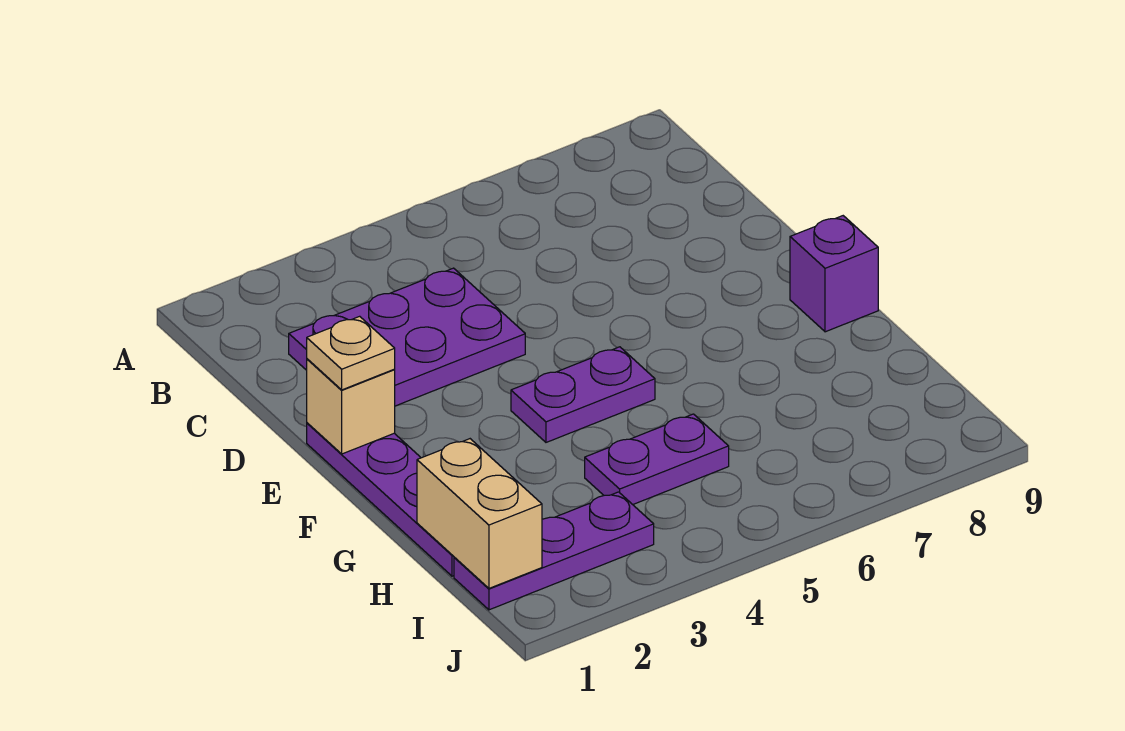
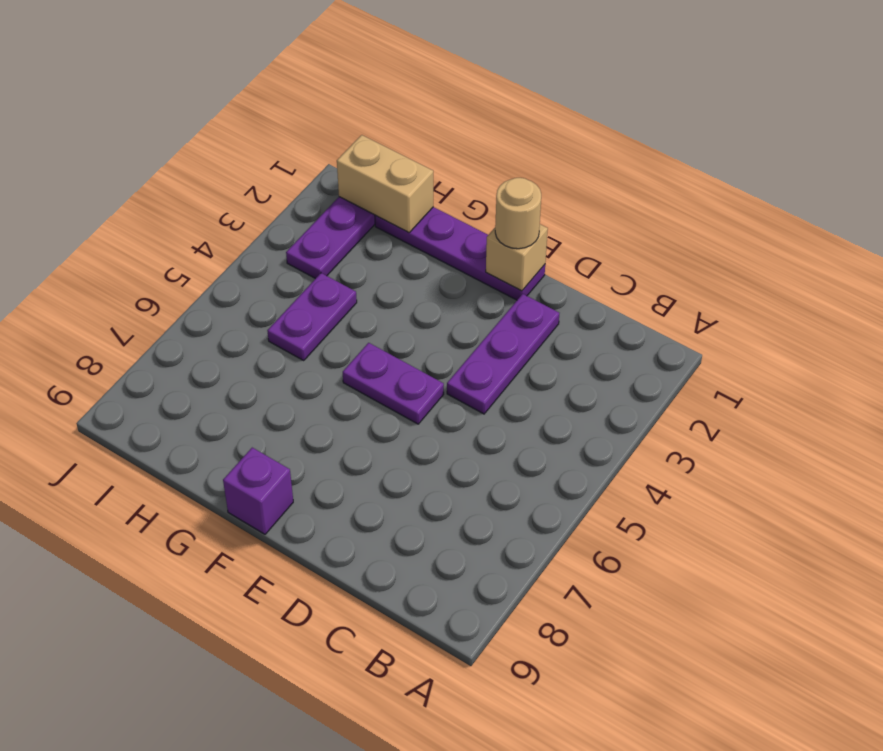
purple plate C2:D4 level 1 -> purple plate D2:D4 level 1
tan plate E1 level 3 -> tan round brick E1 level 3
purple plate F4:F5 level 1 -> purple plate E5:F5 level 1

